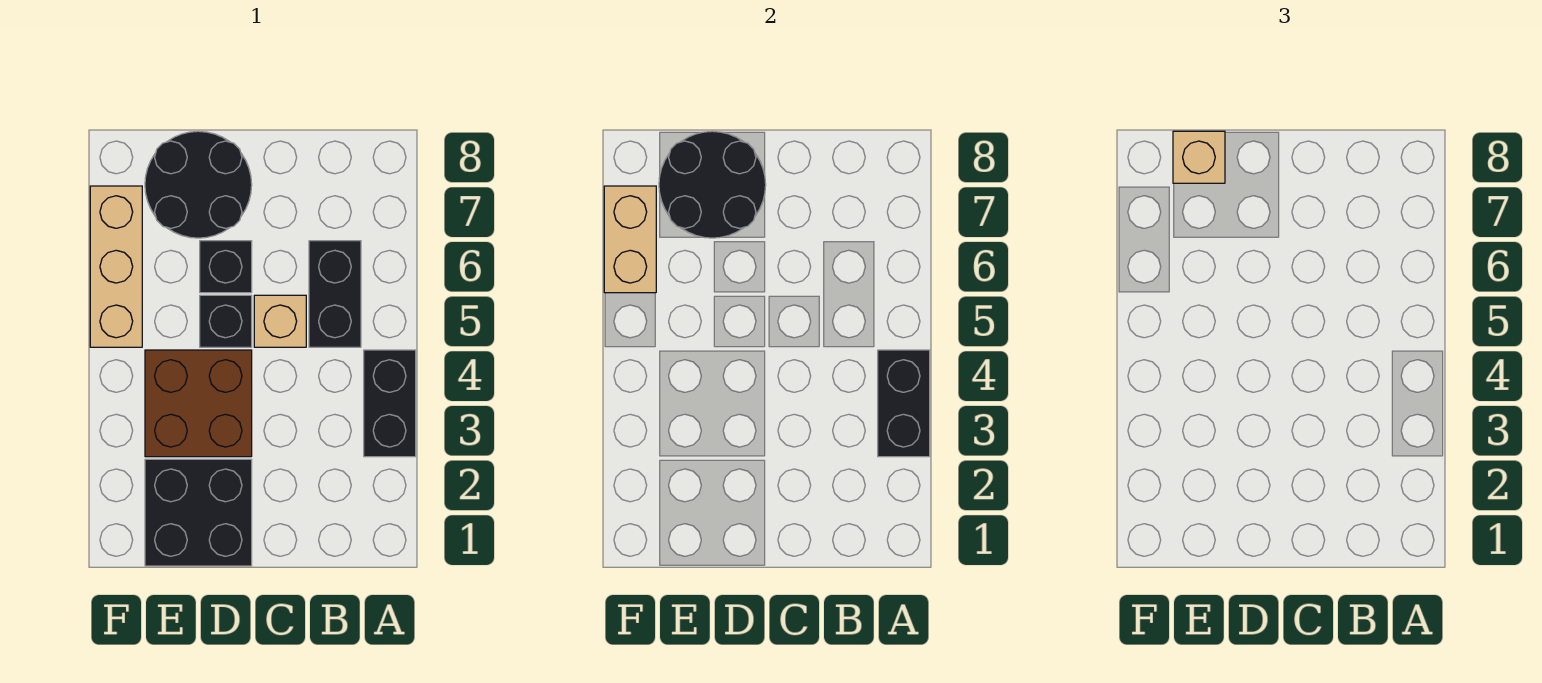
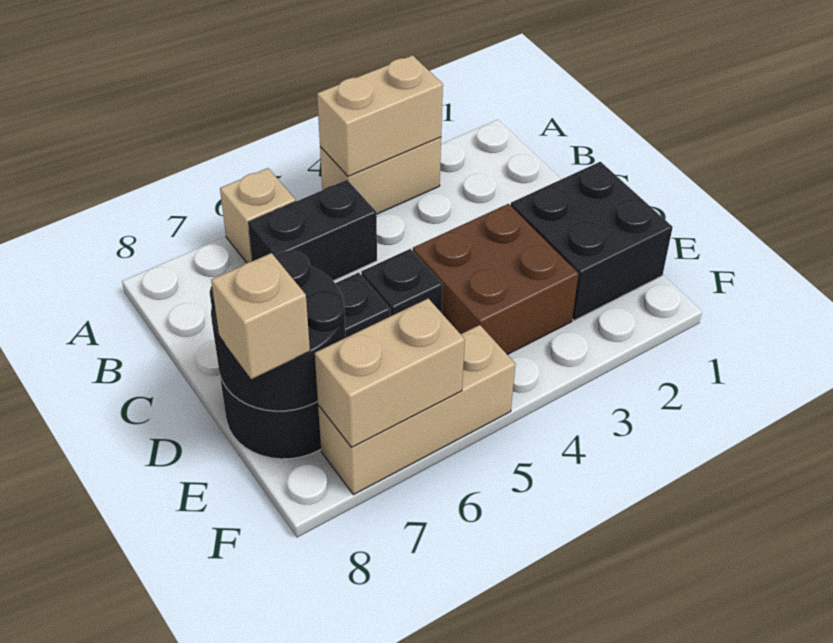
black brick A3:A4 level 1 -> tan brick A3:A4 level 1
black brick A3:A4 level 2 -> tan brick A3:A4 level 2
tan brick C5 level 1 -> tan brick A6 level 1

